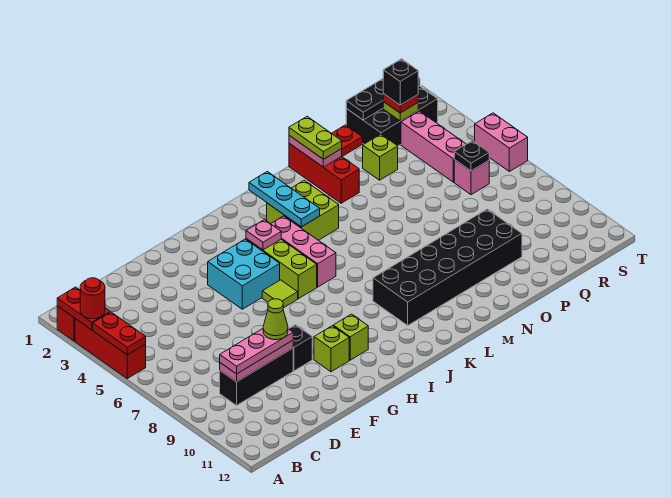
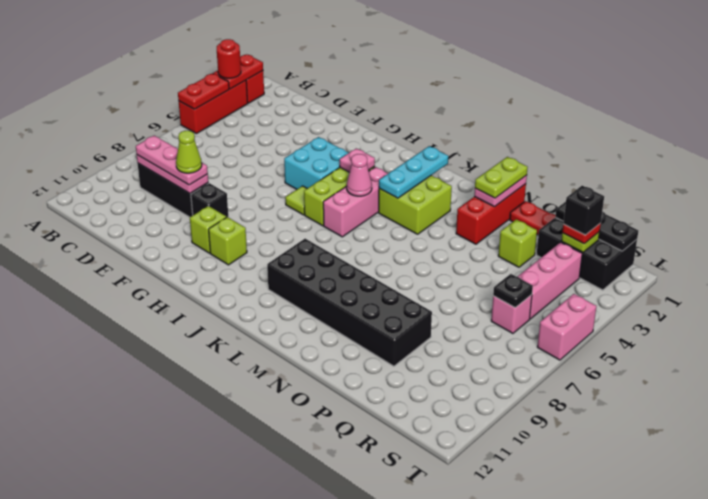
none -> pink cone J5 level 2

